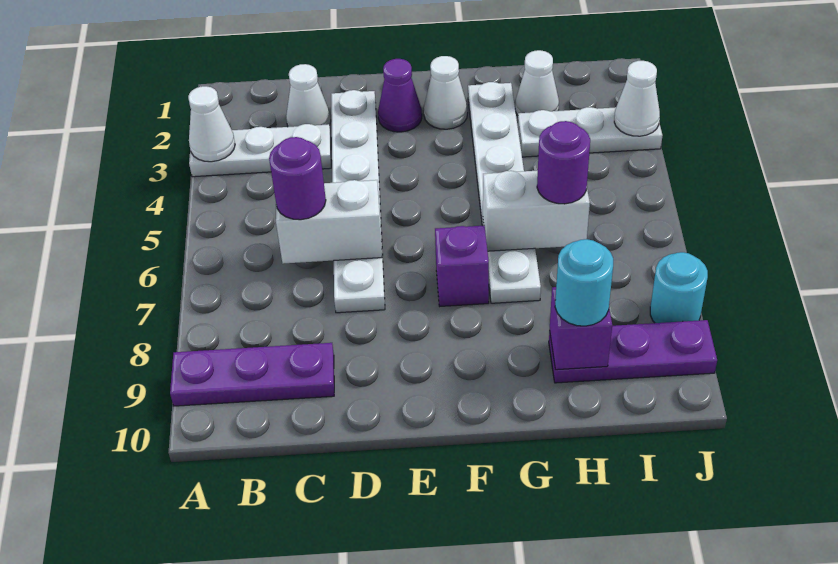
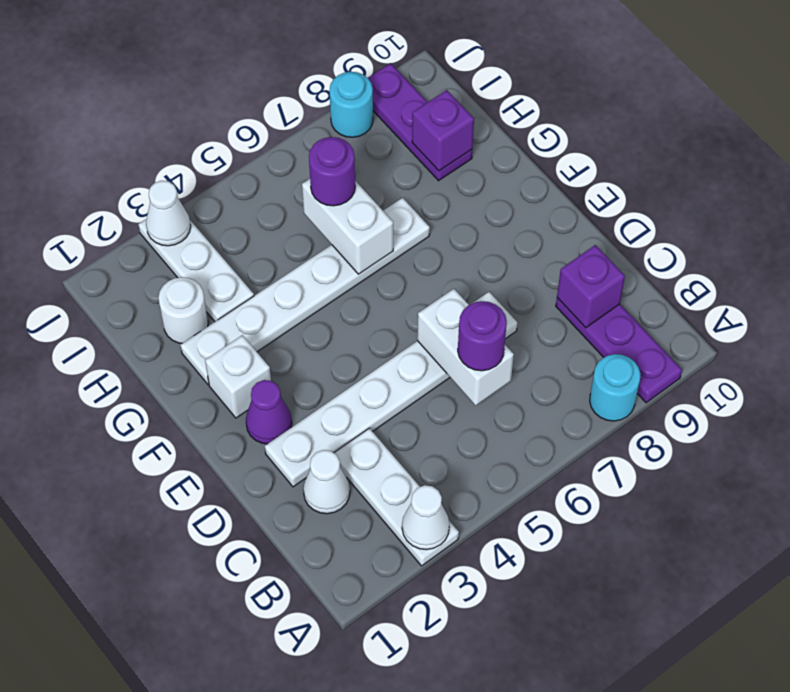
white cone F2 level 1 -> white brick F2 level 1
purple brick F7 level 1 -> purple brick C9 level 2
white cone H2 level 1 -> white round brick H2 level 1
cyan round brick H9 level 3 -> cyan round brick A8 level 1

